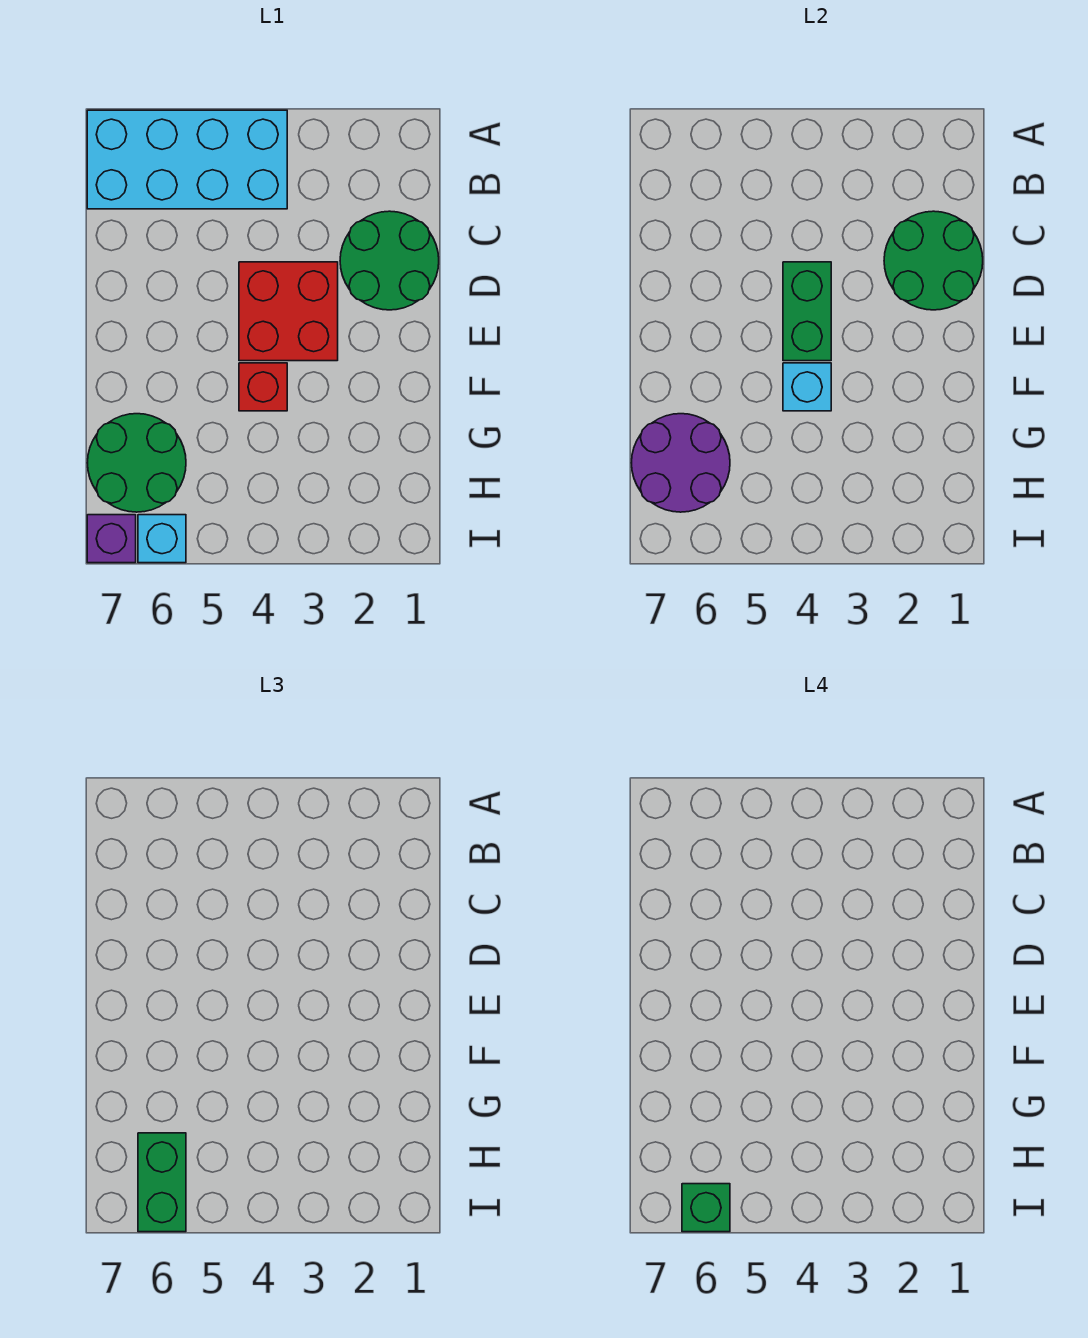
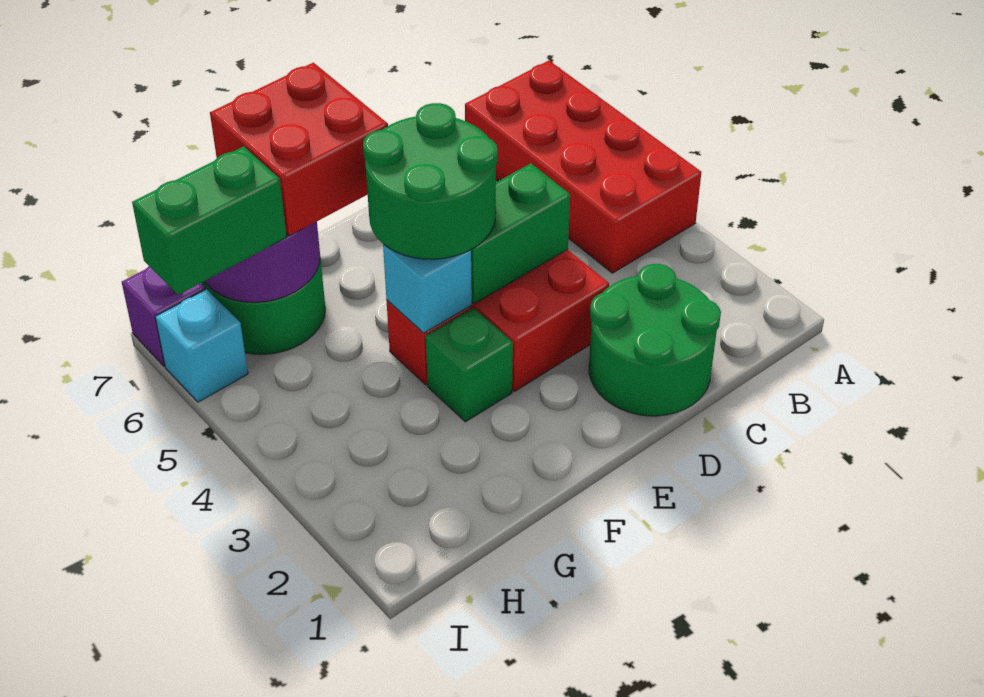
cyan brick A4:B7 level 1 -> red brick A4:B7 level 1
green round brick C1:D2 level 2 -> green round brick E4:F5 level 3
none -> red brick F6:G7 level 3
green brick I6 level 4 -> green brick F3 level 1

